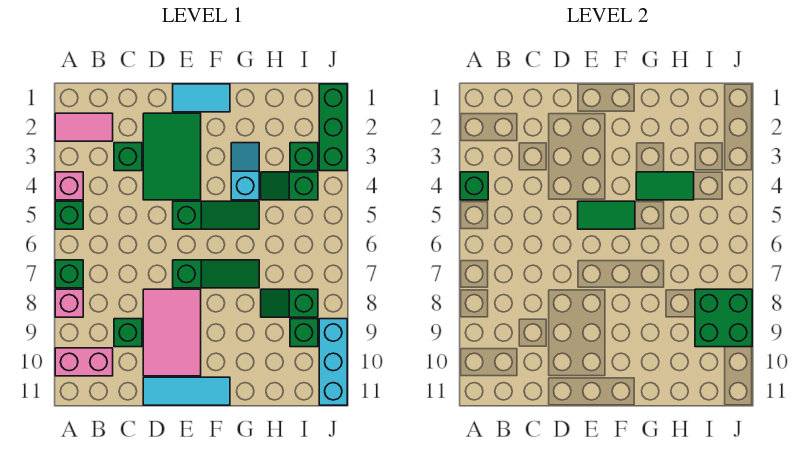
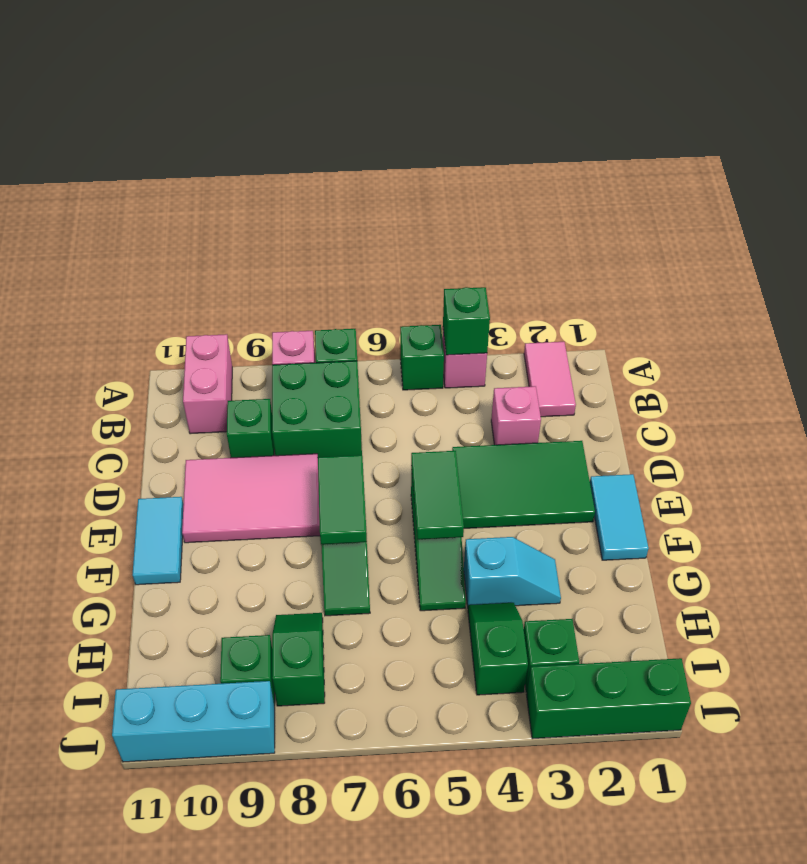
green brick C3 level 1 -> pink brick C3 level 1
cyan tile D11:F11 level 1 -> cyan tile E11:F11 level 1
green tile G4:H4 level 2 -> green tile E7:F7 level 2
green brick I8:J9 level 2 -> green brick B7:C8 level 1

